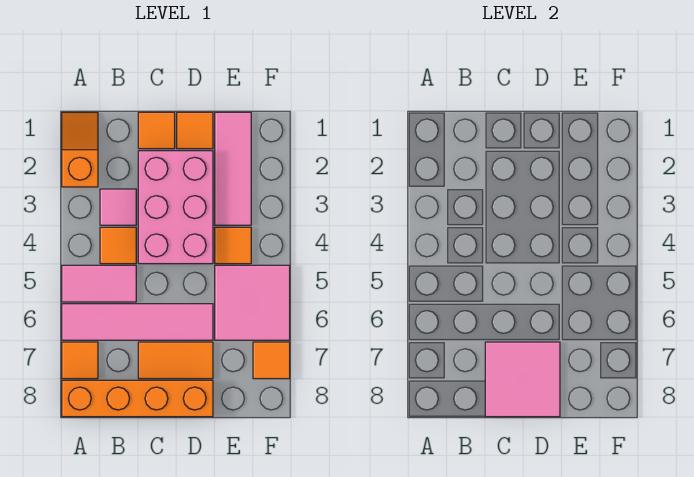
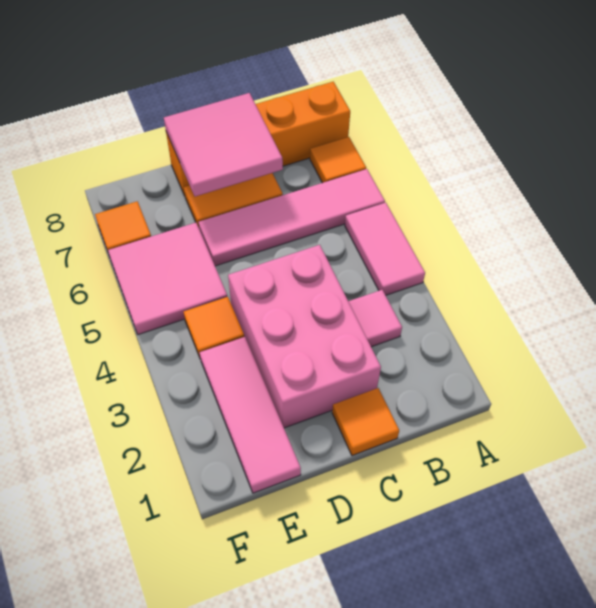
orange slope A1:A2 level 1 top 2 -> none
pink tile A5:B5 level 1 -> pink tile A4:A5 level 1
orange tile B4 level 1 -> none
orange tile D1 level 1 -> none

